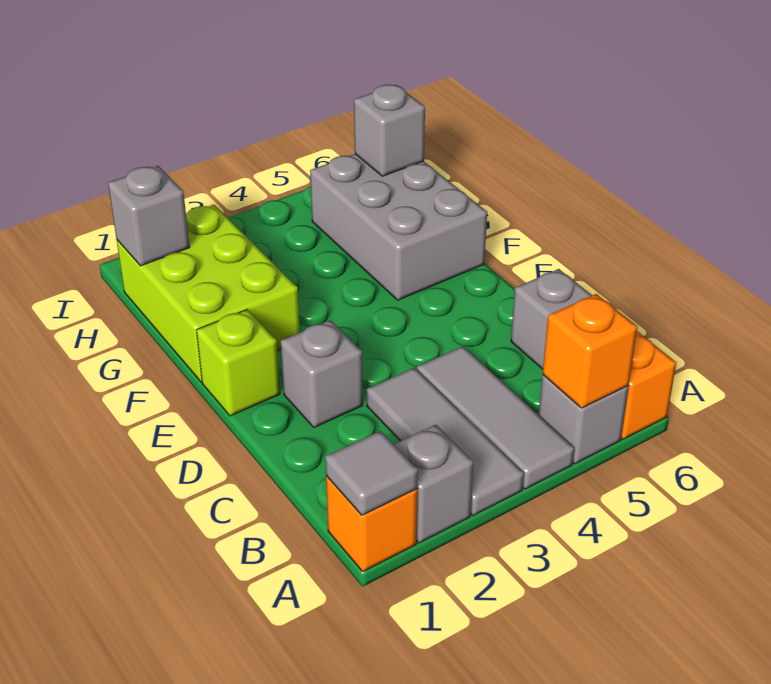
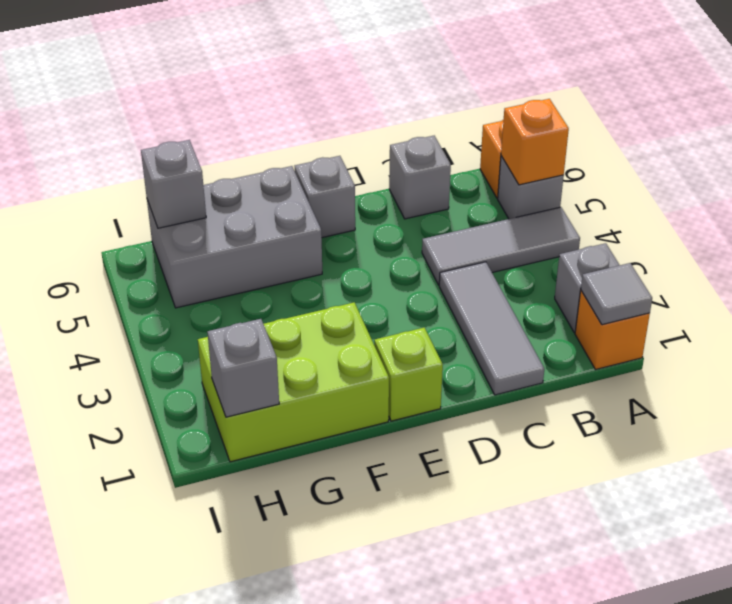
grey tile A3:C3 level 1 -> grey tile C1:C3 level 1
grey brick D2 level 1 -> grey brick E6 level 1

